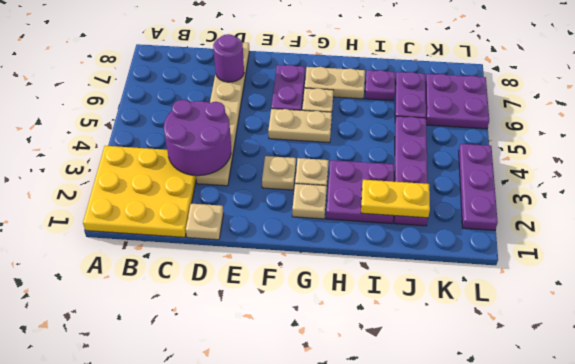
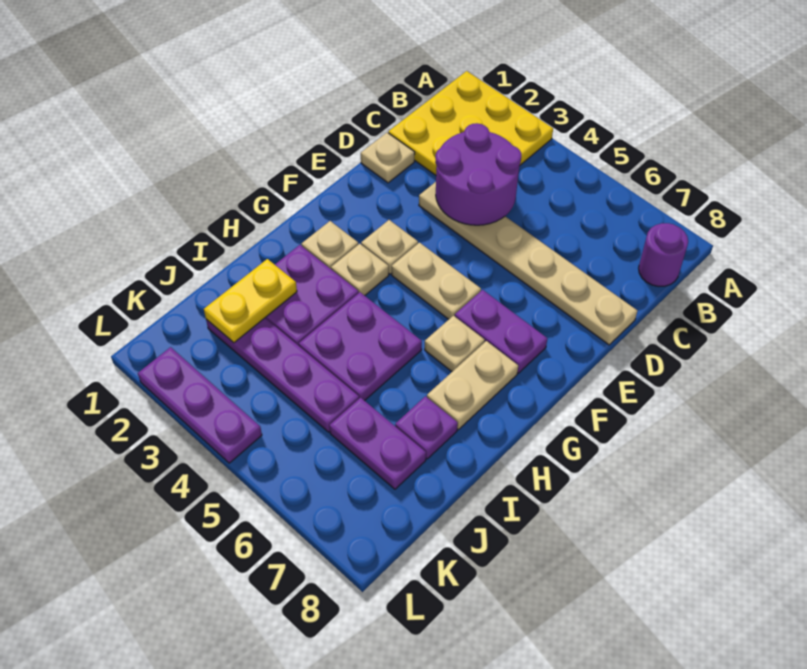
purple round brick D7 level 2 -> purple round brick B8 level 1
tan plate F5:G5 level 1 -> tan plate F4:F5 level 1
purple plate K6:L7 level 1 -> purple plate H4:I5 level 1

